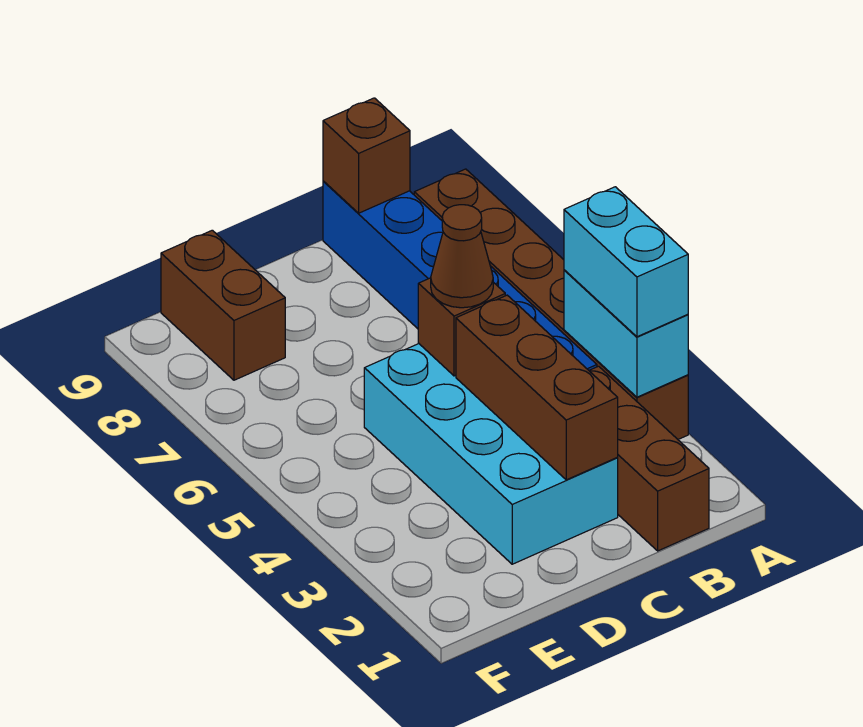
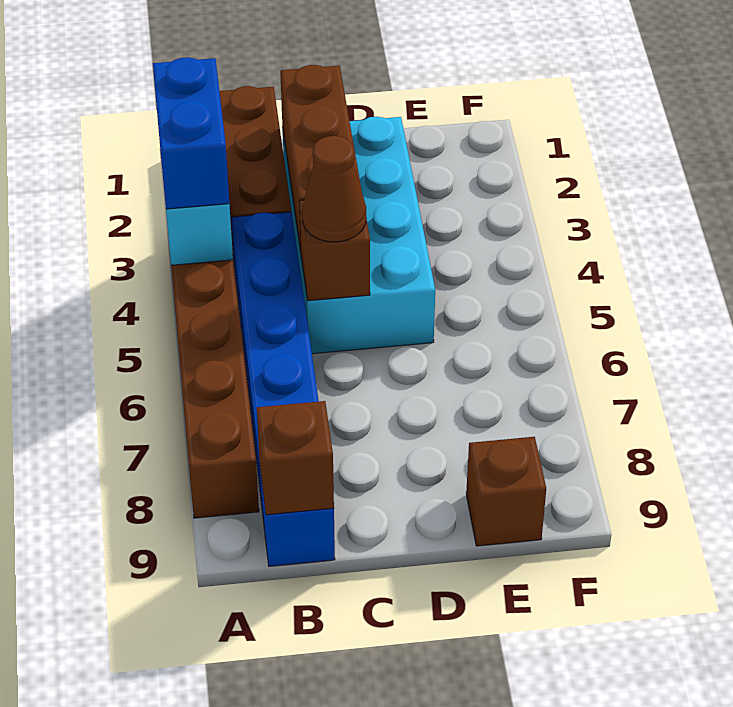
cyan brick A3:A4 level 3 -> blue brick A3:A4 level 3
brown brick E8:E9 level 1 -> brown brick E9 level 1

